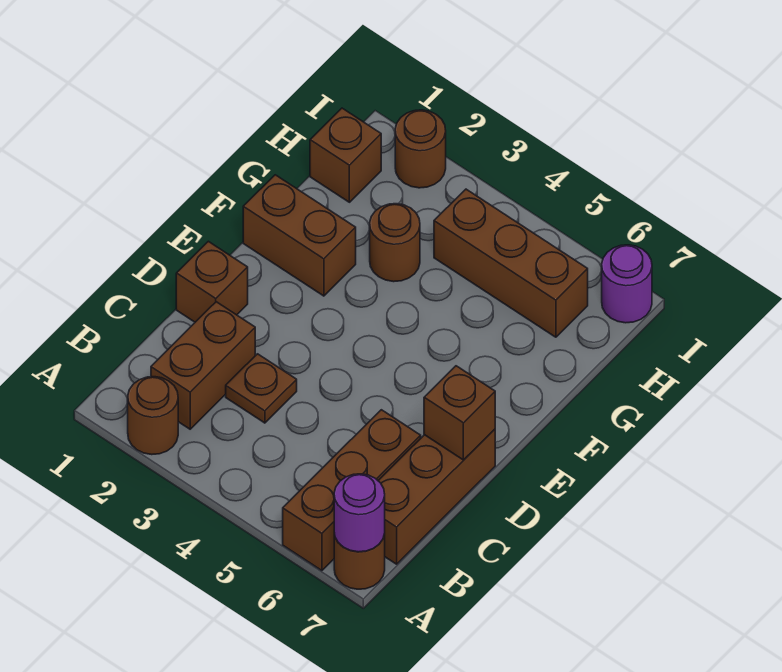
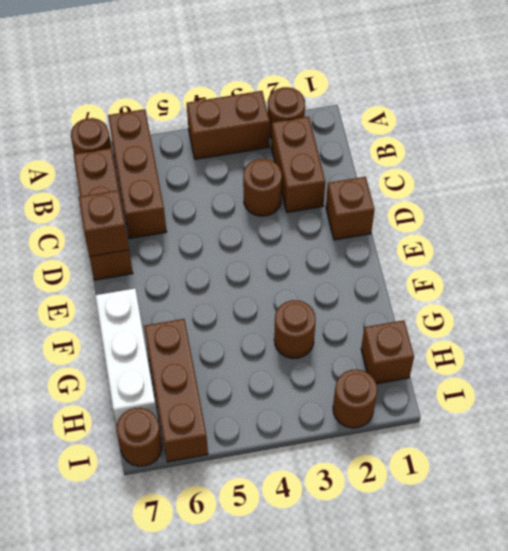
purple round brick A7 level 2 -> none
brown plate C3 level 1 -> brown round brick C3 level 1
brown brick F1:F2 level 1 -> brown brick A3:A4 level 1
none -> white brick F7:H7 level 1
brown brick H4:H6 level 1 -> brown brick G6:I6 level 1
purple round brick I7 level 1 -> brown round brick I7 level 1

